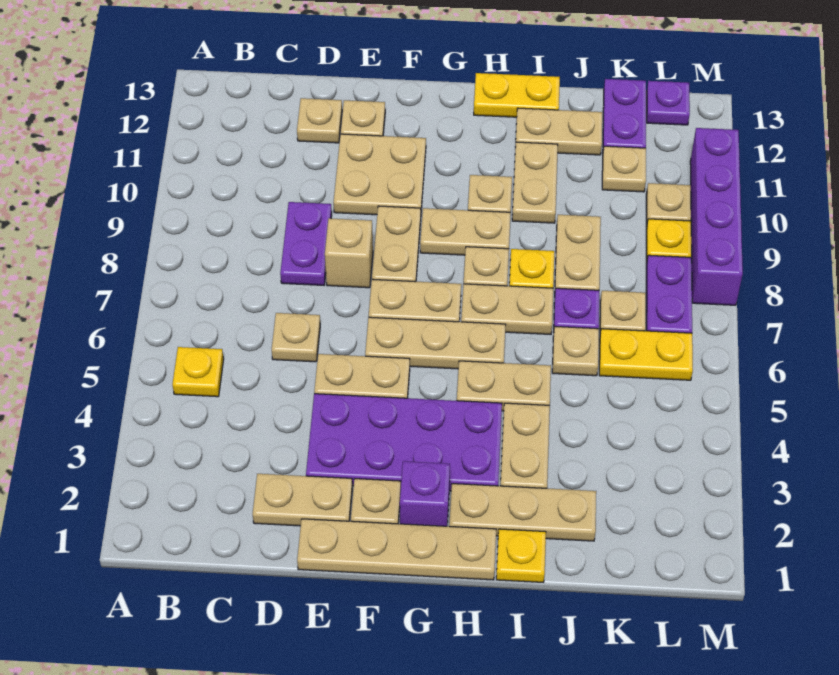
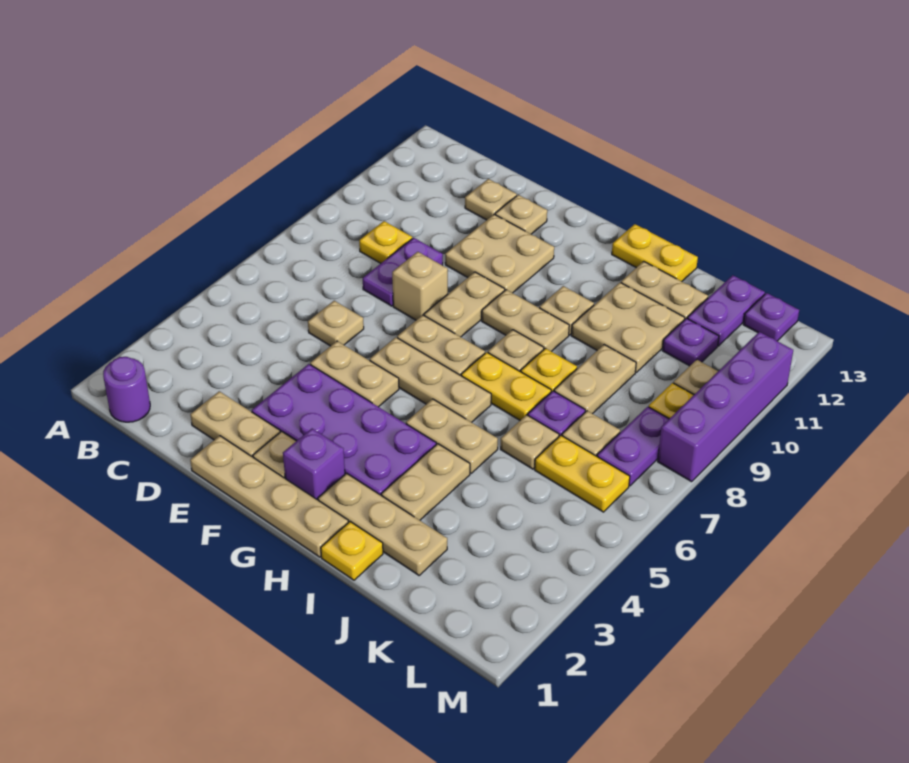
none -> purple round brick B1 level 1
yellow plate B5 level 1 -> yellow plate C9 level 1
tan plate H7:I7 level 1 -> yellow plate H7:I7 level 1
tan plate I10:I11 level 1 -> tan plate I10:J11 level 1
tan plate K11 level 1 -> purple plate K11 level 1

